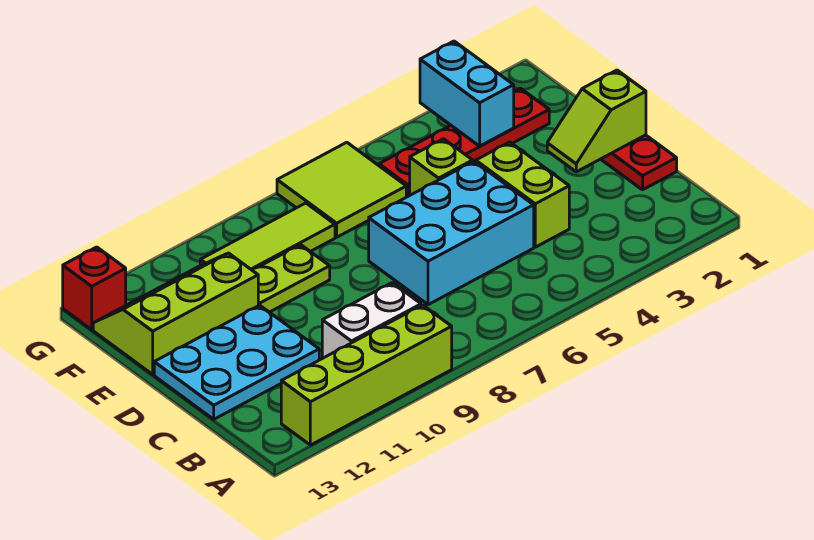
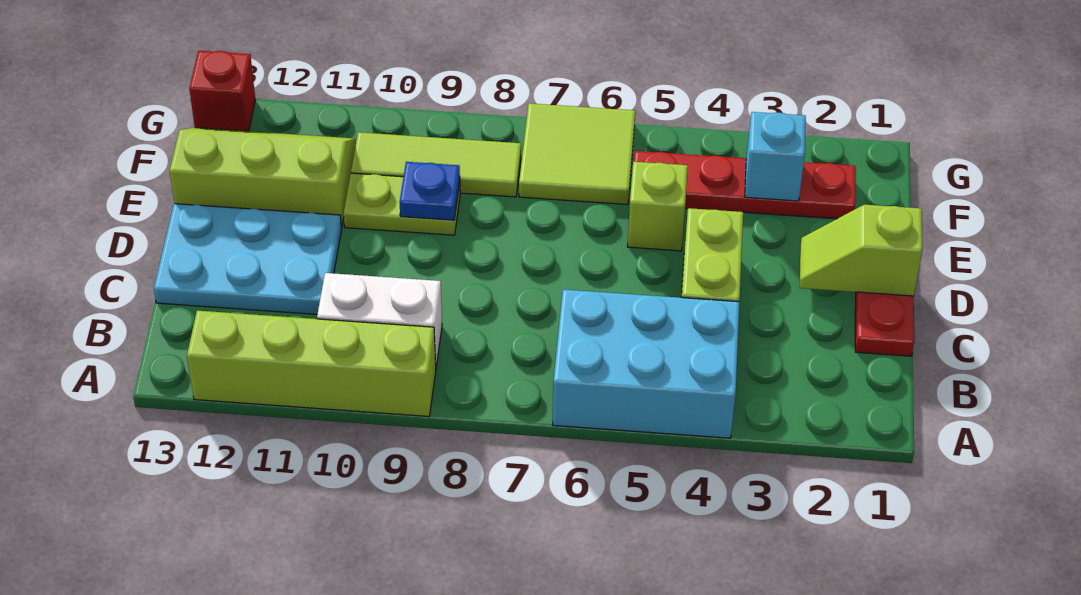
cyan brick C5:D7 level 1 -> cyan brick A4:B6 level 1
none -> blue plate E9 level 2
cyan brick F3:G3 level 2 -> cyan brick F3 level 2

